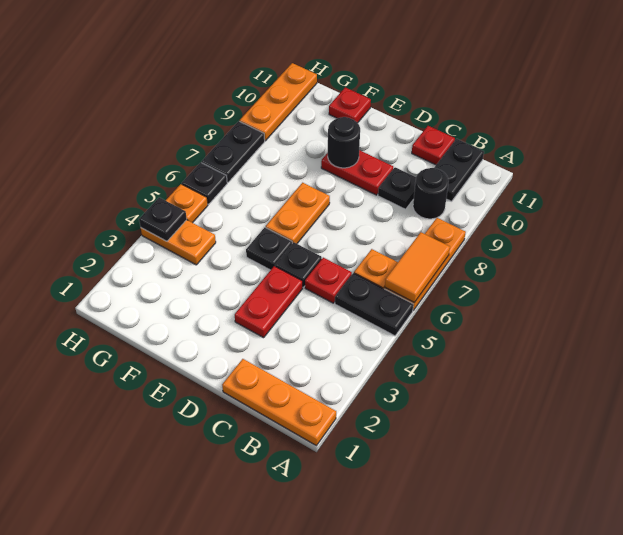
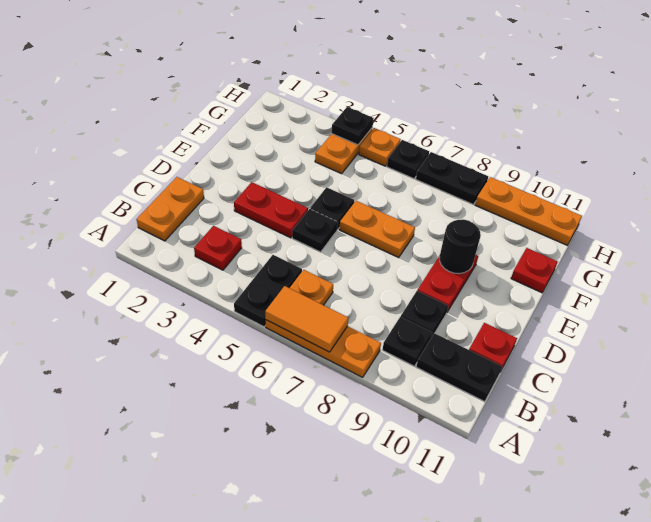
orange plate A1:C1 level 1 -> orange plate B1:C1 level 1
black round brick B9 level 1 -> black plate B9 level 1
red plate C5 level 1 -> red plate B3 level 1

